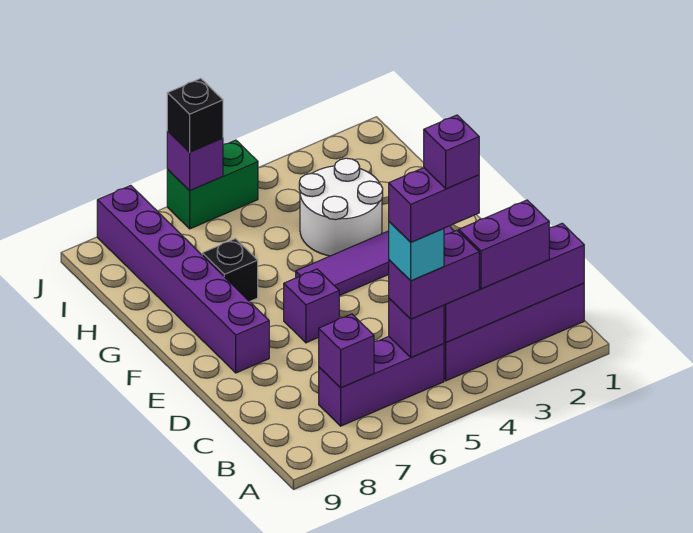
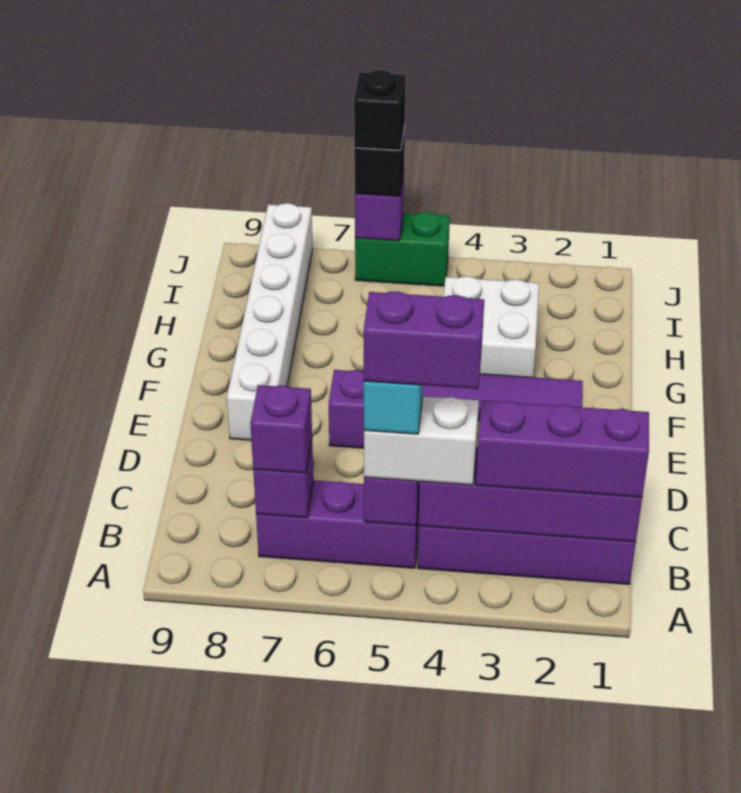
purple brick B2:B3 level 3 -> purple brick B1:B3 level 3
purple brick B4:B5 level 3 -> white brick B4:B5 level 3
purple brick B4 level 6 -> purple brick B7 level 3
purple brick E8:J8 level 1 -> white brick E8:J8 level 1
white round brick G3:H4 level 1 -> white brick G3:H4 level 1
black brick G7 level 1 -> black brick J6 level 4

